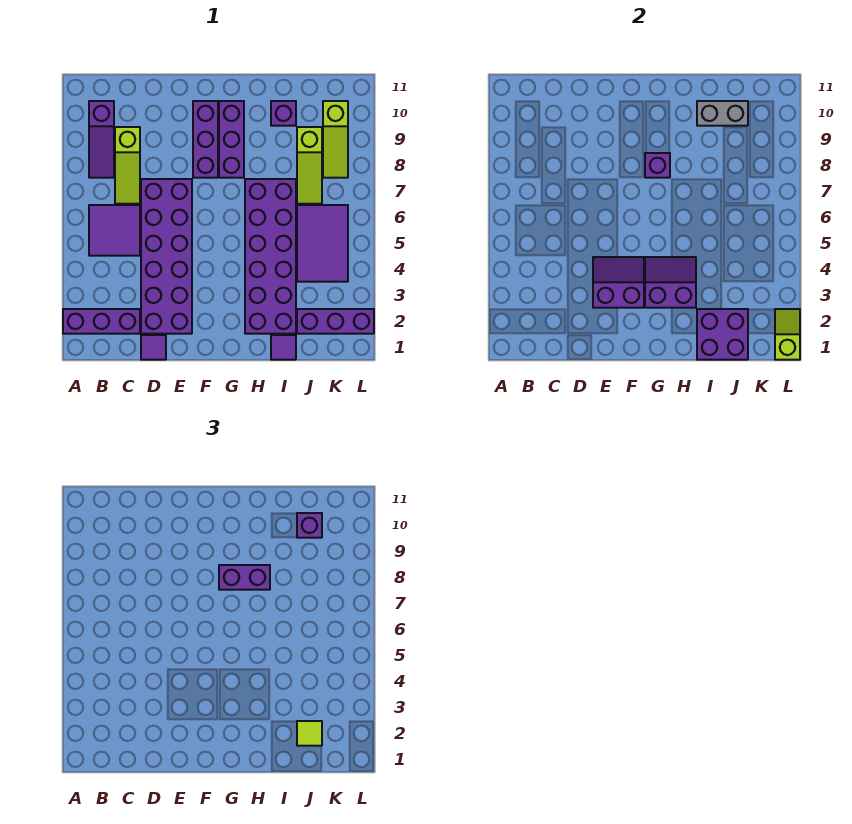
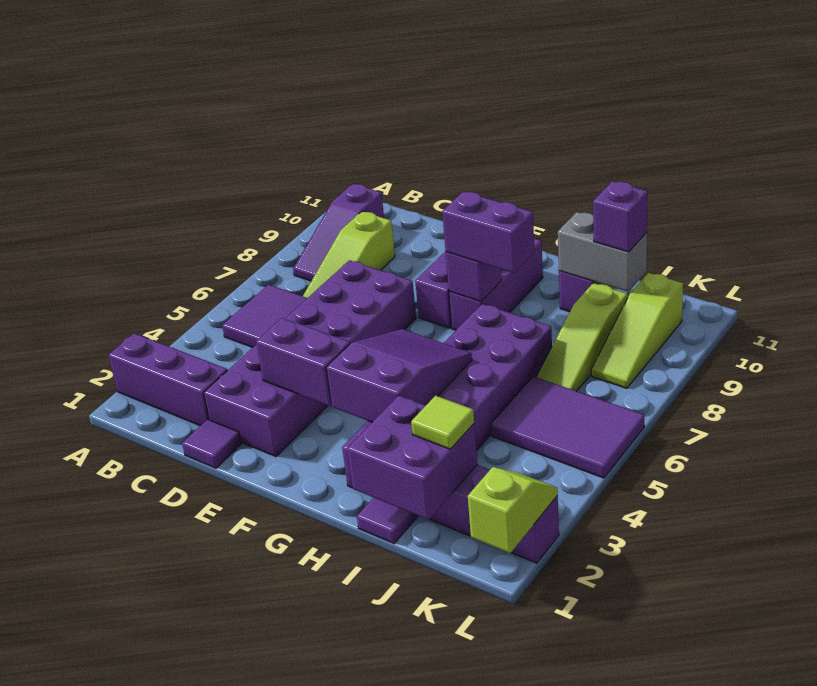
purple slope G3:H4 level 2 top 3 -> purple slope G3:H5 level 2 top 3
purple tile J4:K6 level 1 -> purple tile J5:L6 level 1

